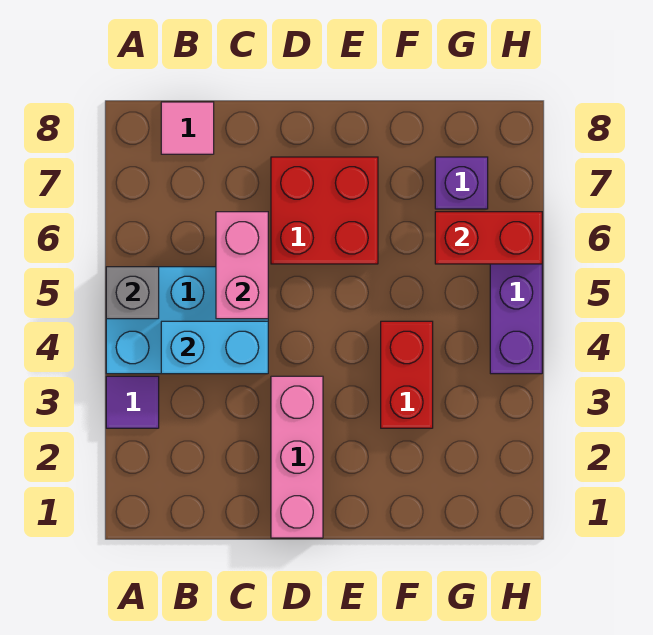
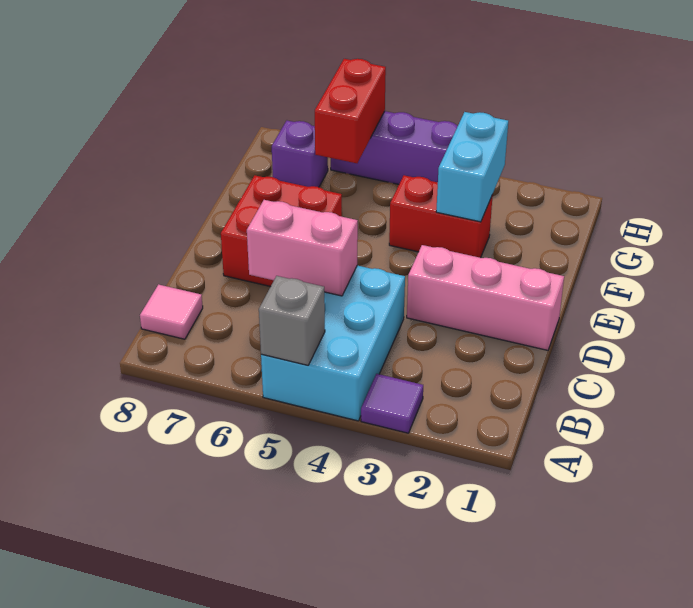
cyan brick B4:C4 level 2 -> cyan brick F3:G3 level 2

